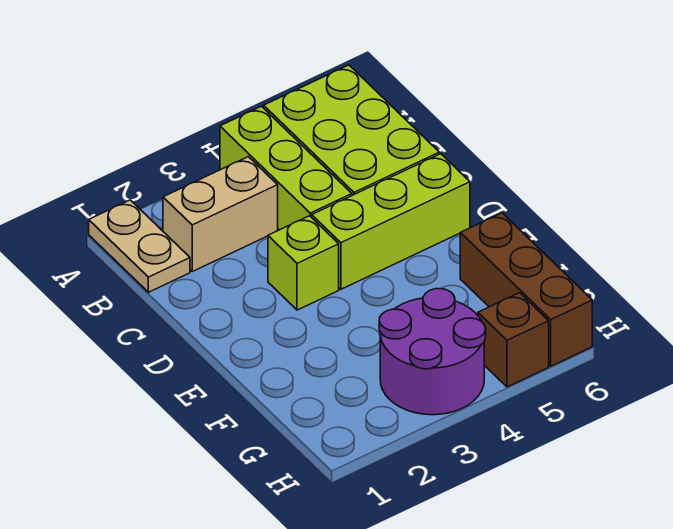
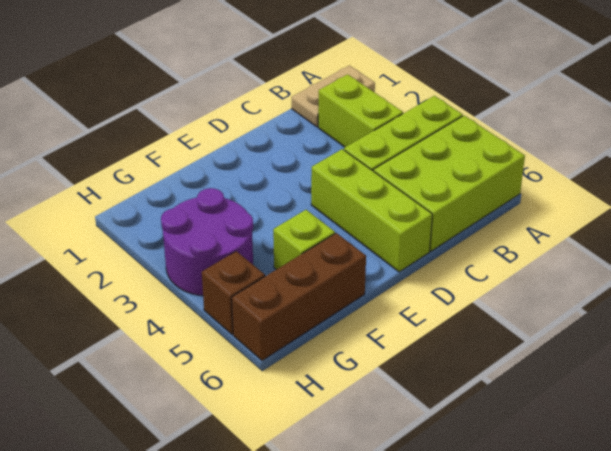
tan brick B2:B3 level 1 -> lime brick B2:B3 level 1
lime brick D3 level 1 -> lime brick F5 level 1

